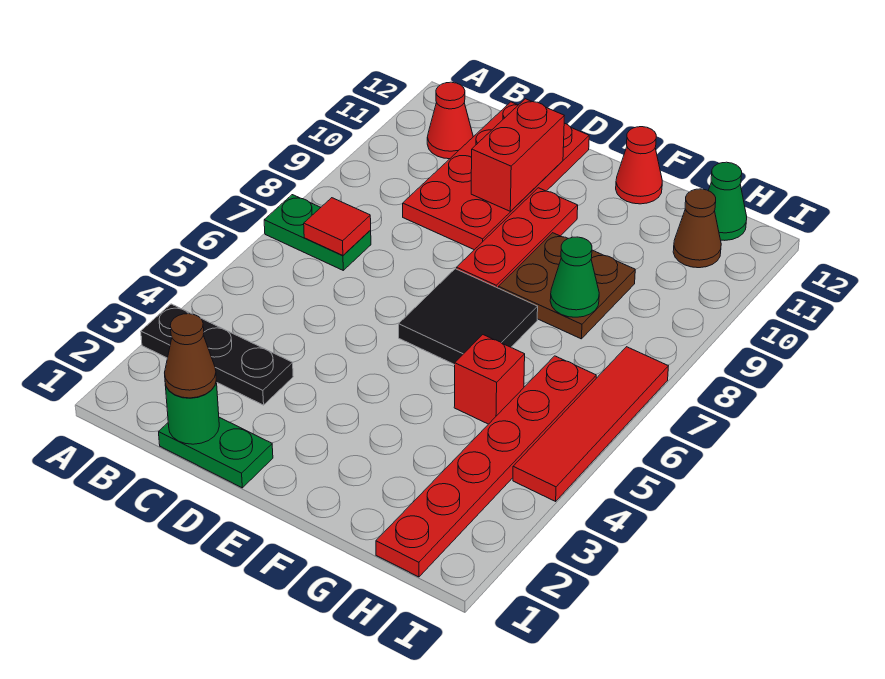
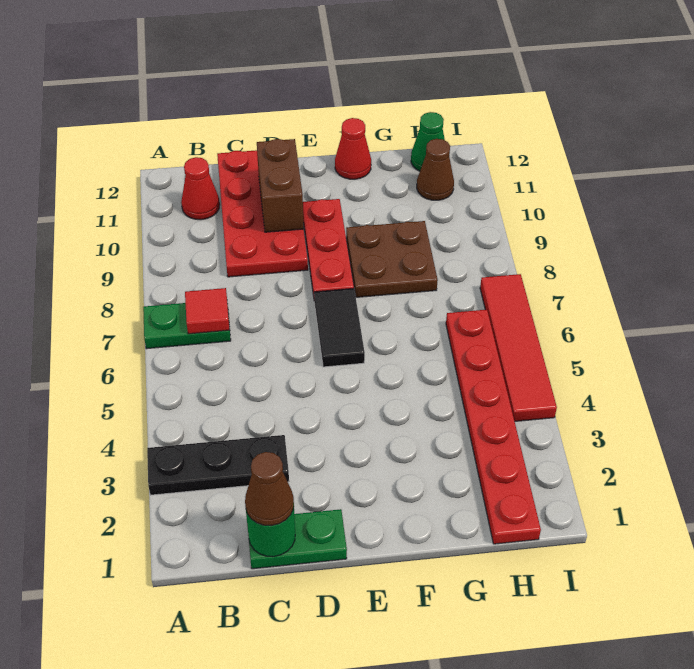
red brick D10:D11 level 2 -> brown brick D10:D11 level 2
black tile E6:F7 level 1 -> black tile E6:E7 level 1
red brick G5 level 1 -> none
green cone G8 level 2 -> none

